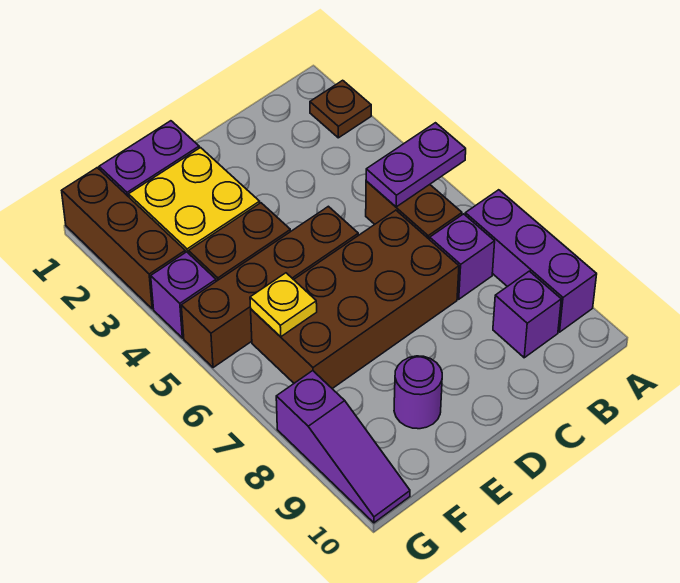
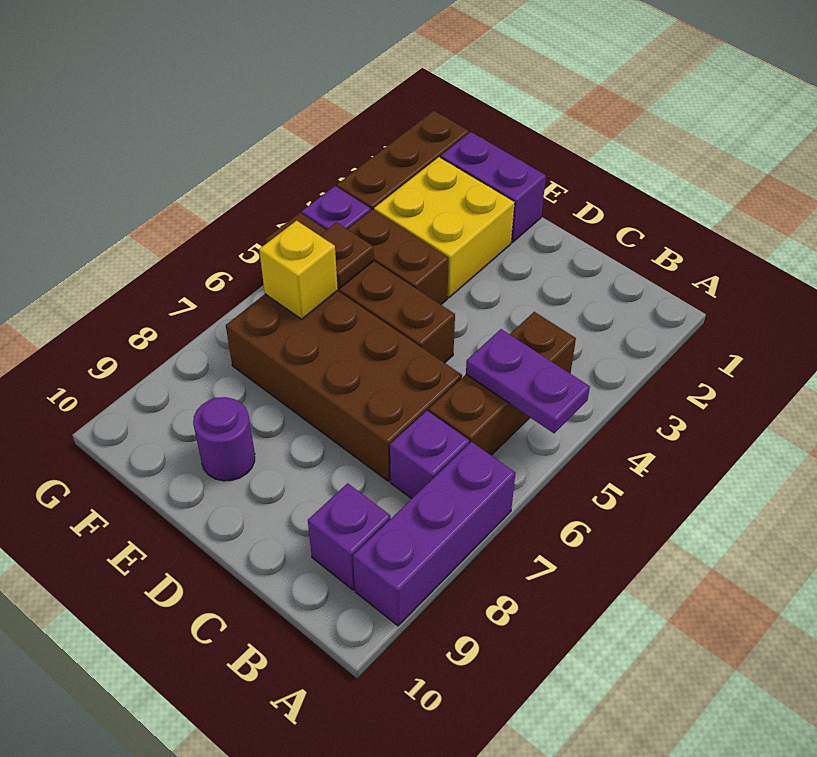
brown plate A2 level 1 -> brown plate F5 level 2
brown brick B5:B6 level 1 -> brown brick B4:B6 level 1
yellow plate F6 level 2 -> yellow brick F6 level 2
purple slope G8:G10 level 1 top 8 -> none

